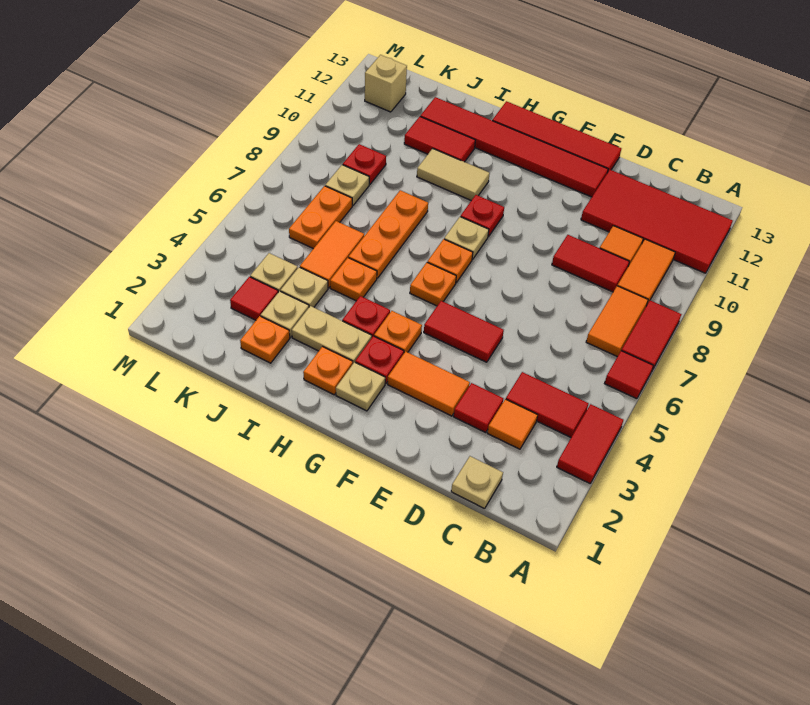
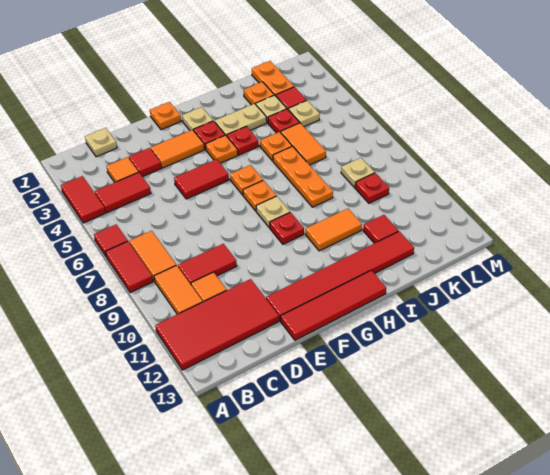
orange plate H2 level 1 -> orange plate F1 level 1
tan tile H10:I10 level 1 -> orange tile H10:I10 level 1
red tile I11:J11 level 1 -> red tile J11 level 1
tan plate J4 level 1 -> red plate J4 level 1
orange plate K6:K7 level 1 -> orange plate K1:K2 level 1
tan brick L12 level 1 -> none

